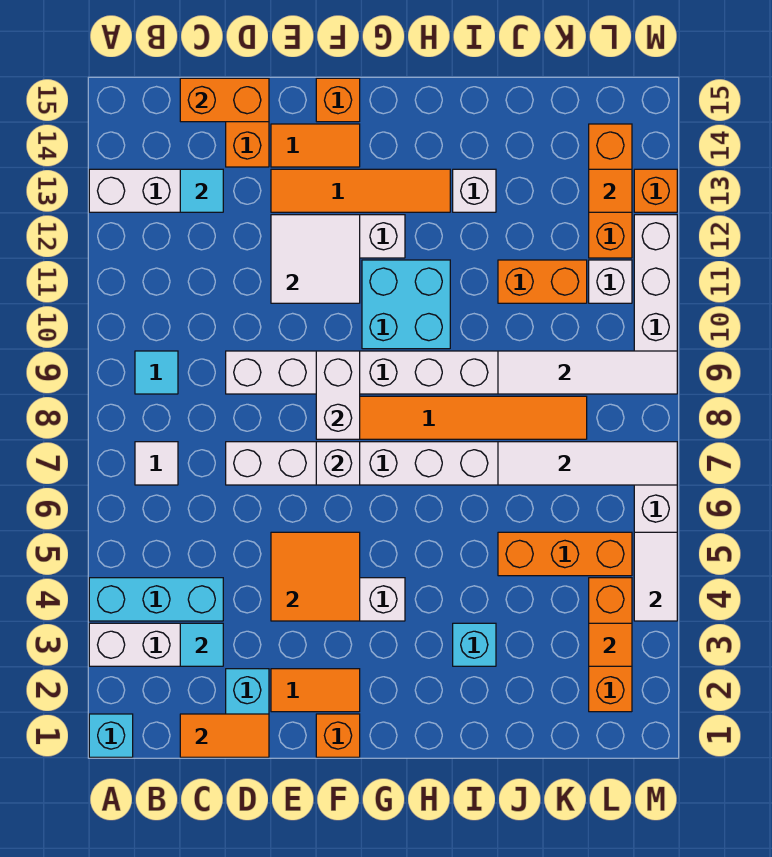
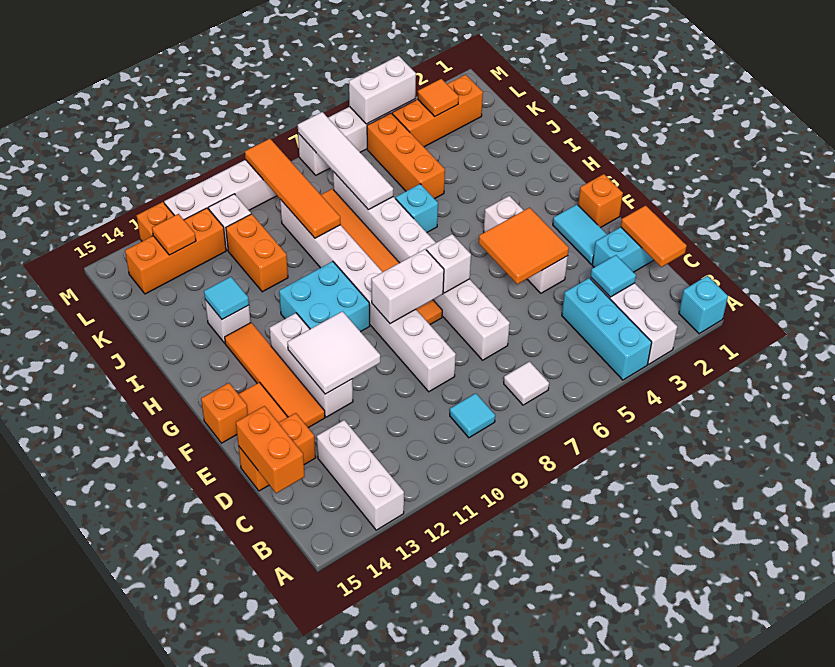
cyan tile C13 level 2 -> cyan tile I13 level 2
orange tile E2:F2 level 1 -> cyan tile E2:F2 level 1
cyan brick I3 level 1 -> cyan brick I6 level 1
white tile J9:M9 level 2 -> orange tile J9:M9 level 2
white tile M4:M5 level 2 -> white brick M4:M5 level 2

